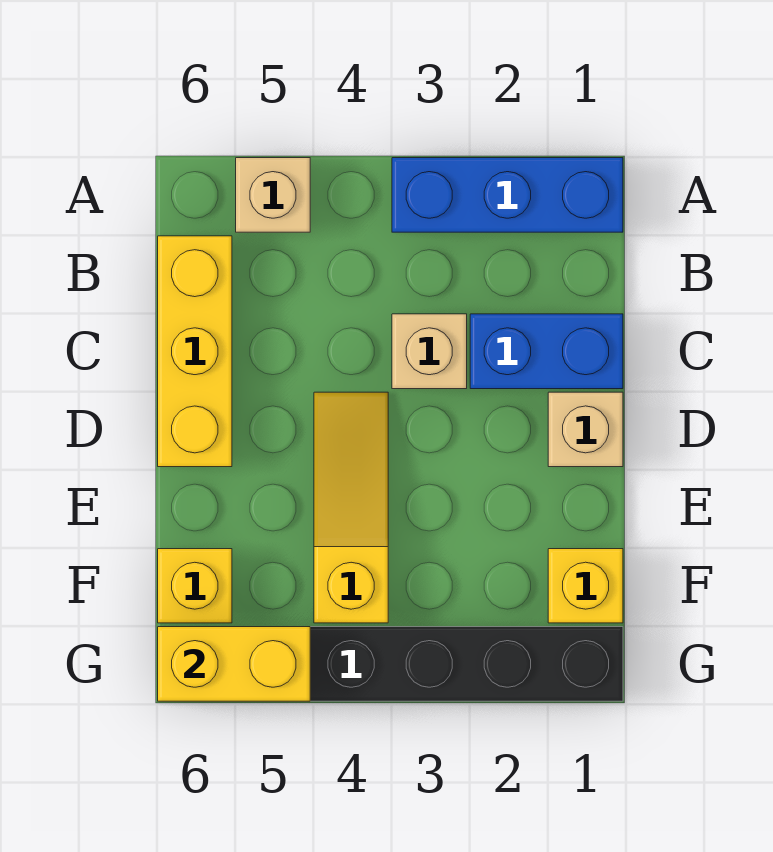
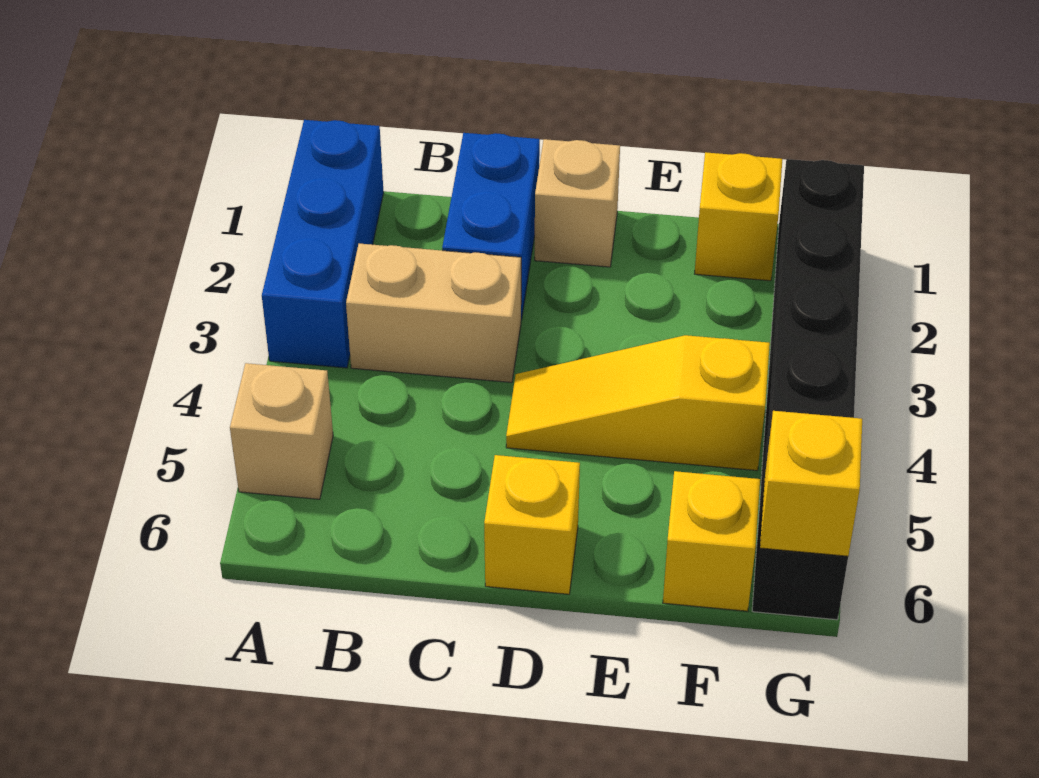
yellow brick B6:D6 level 1 -> yellow brick D6 level 1
tan brick C3 level 1 -> tan brick B3:C3 level 1
yellow brick G5:G6 level 2 -> yellow brick G6 level 2

